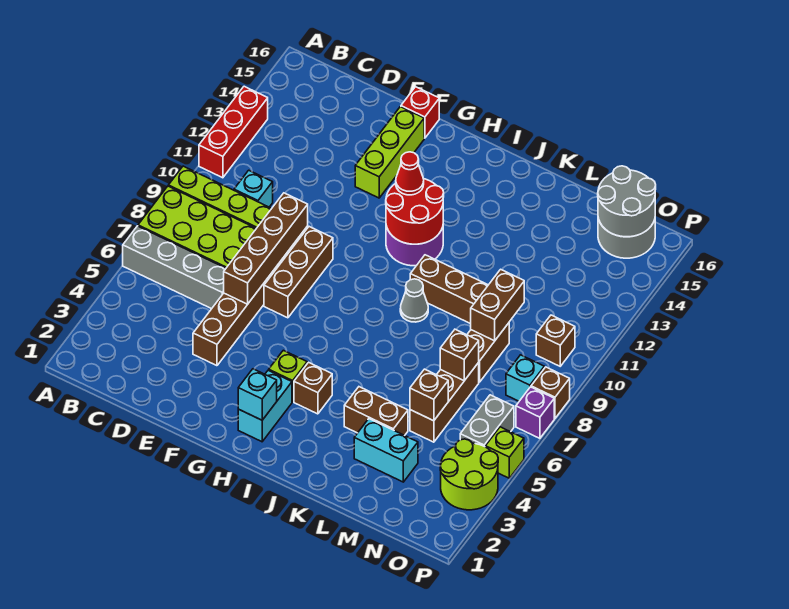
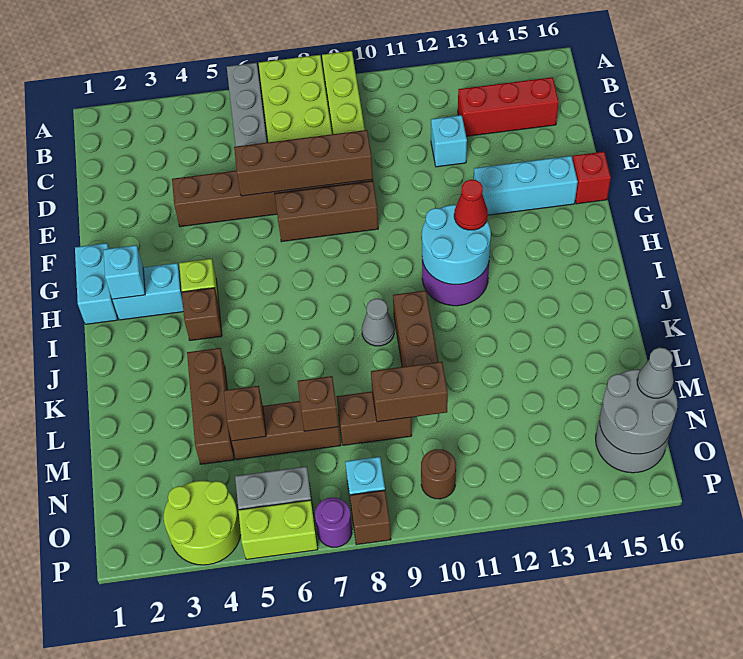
red brick A11:A13 level 1 -> red brick C13:C15 level 1
cyan brick C10 level 1 -> cyan brick D12 level 1
lime brick F13:F15 level 1 -> cyan brick F13:F15 level 1
red round brick H11:I12 level 2 -> cyan round brick H11:I12 level 2
brown brick K4:L4 level 1 -> brown brick K4:M4 level 1
cyan brick L3:M3 level 1 -> cyan brick G1:H1 level 1
none -> grey cone N16 level 3
brown brick O10 level 1 -> brown round brick O10 level 1
lime brick P5 level 1 -> lime brick P5:P6 level 1
purple brick P7 level 1 -> purple round brick P7 level 1

